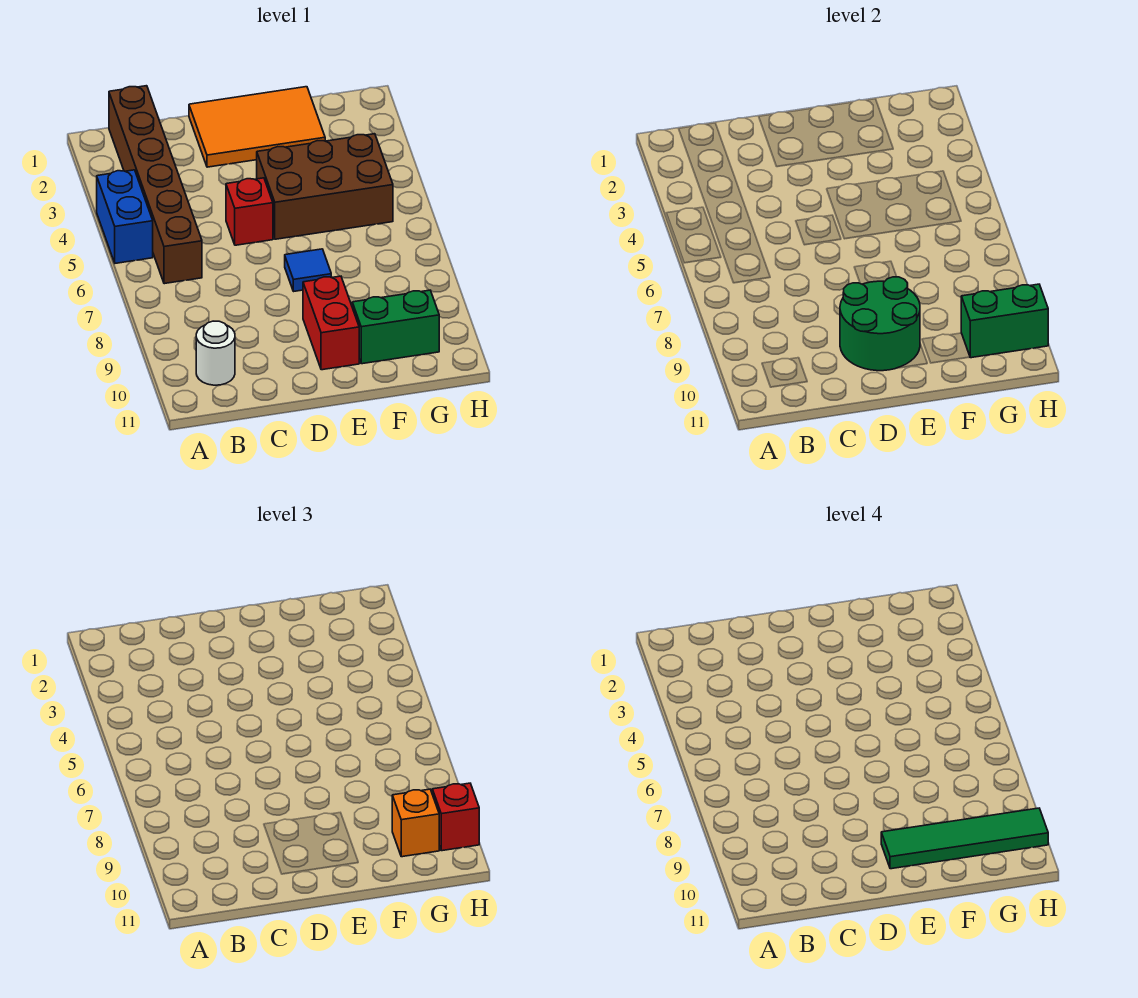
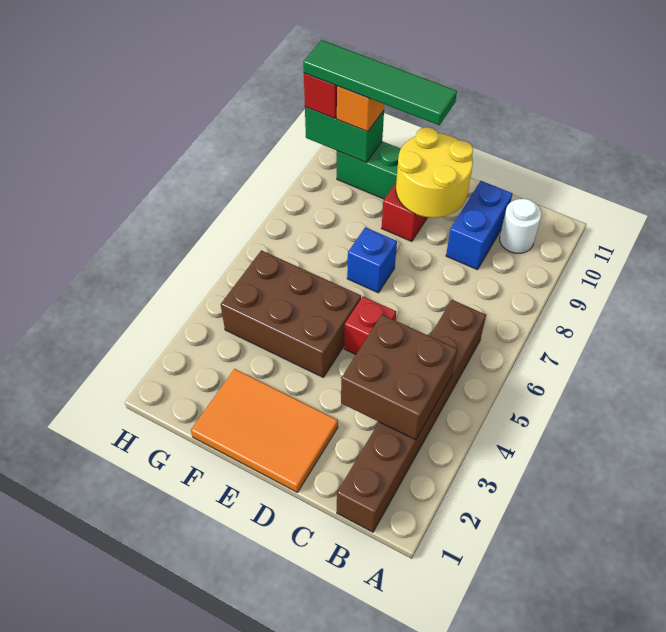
blue brick A4:A5 level 1 -> blue brick C9:C10 level 1
none -> brown brick B3:C4 level 2
green round brick D9:E10 level 2 -> yellow round brick D9:E10 level 2
blue tile E7 level 1 -> blue brick E7 level 1

